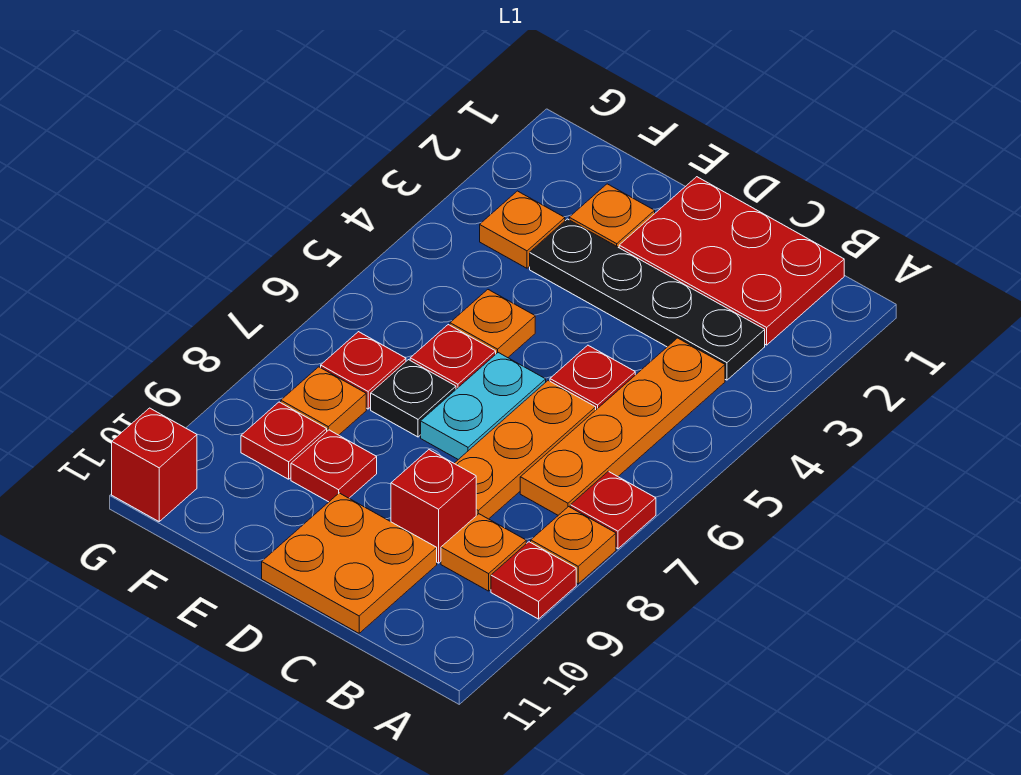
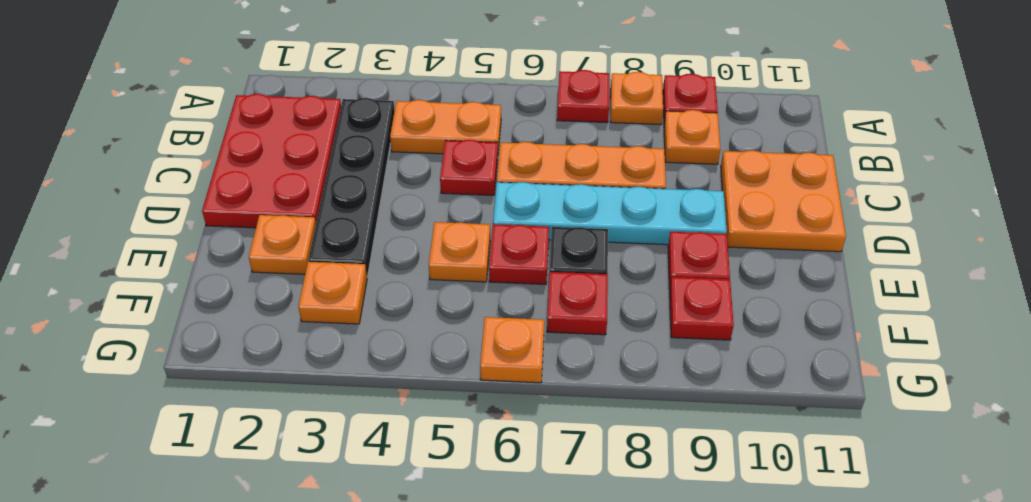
orange plate B4:B7 level 1 -> orange plate B4:B5 level 1
red brick C9 level 1 -> none
cyan plate D6:D7 level 1 -> cyan plate D6:D9 level 1
orange plate F8 level 1 -> orange plate G6 level 1
red brick G11 level 1 -> none

